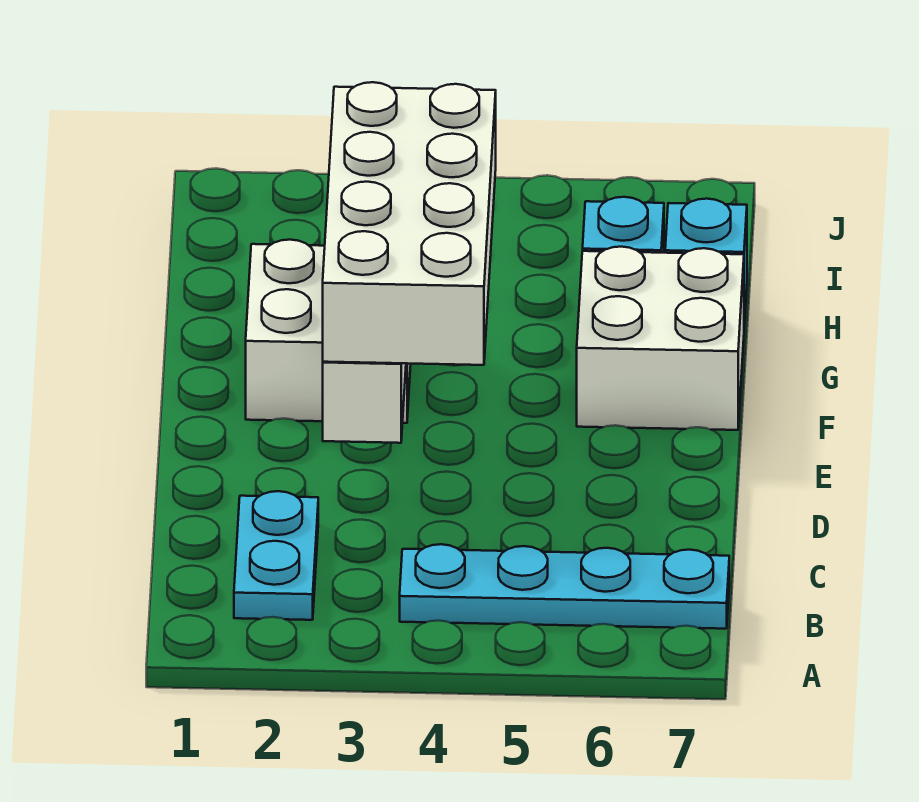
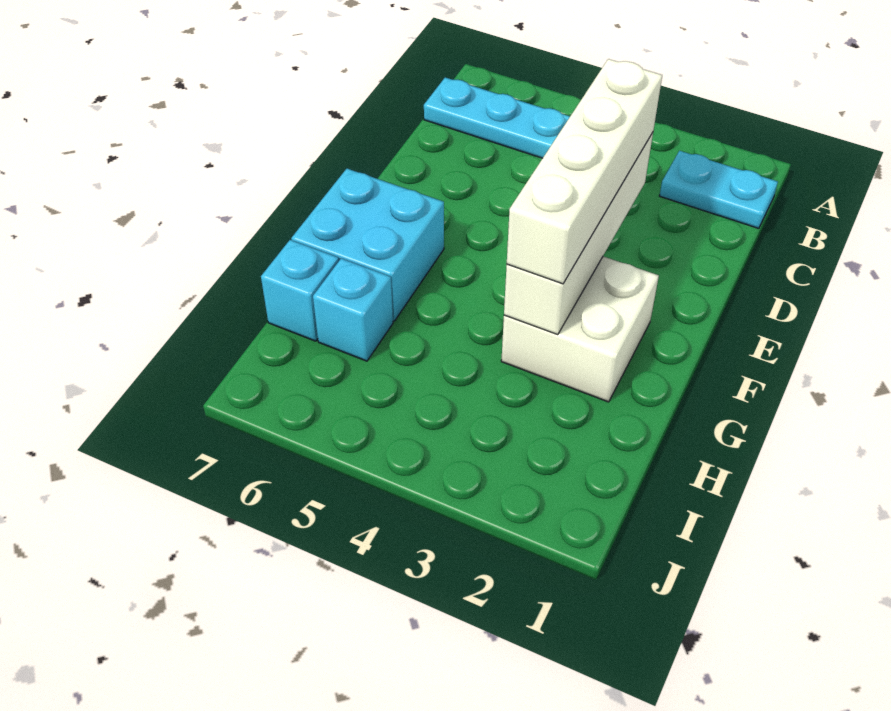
cyan plate B2:C2 level 1 -> cyan plate B1:B2 level 1
white brick D3:G4 level 3 -> white brick D3:G3 level 3
white brick F6:G7 level 1 -> cyan brick F6:G7 level 1

